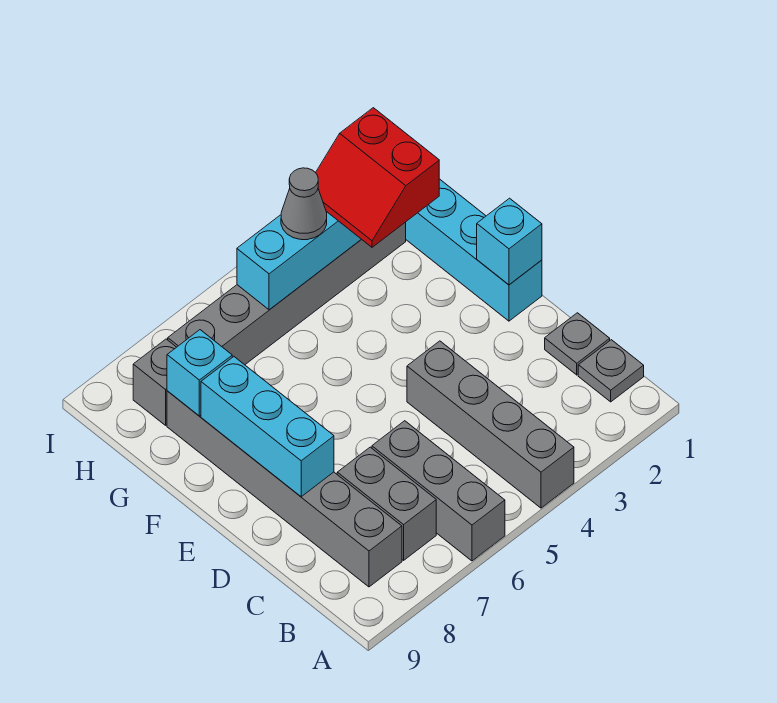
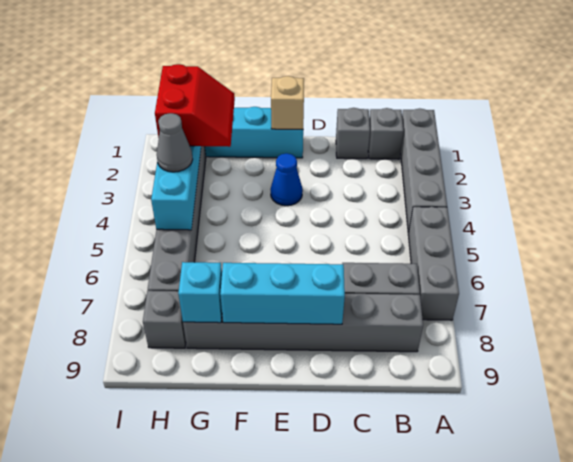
grey brick A4:D4 level 1 -> grey brick A1:A4 level 1
grey brick A6:C6 level 1 -> grey brick A5:A7 level 1
grey plate B1 level 1 -> grey brick B1 level 1
grey plate C1 level 1 -> grey brick C1 level 1
cyan brick E1 level 2 -> tan brick E1 level 2
none -> blue cone E3 level 1
red slope G2:H3 level 3 top 2 -> red slope G2:H3 level 3 top H

